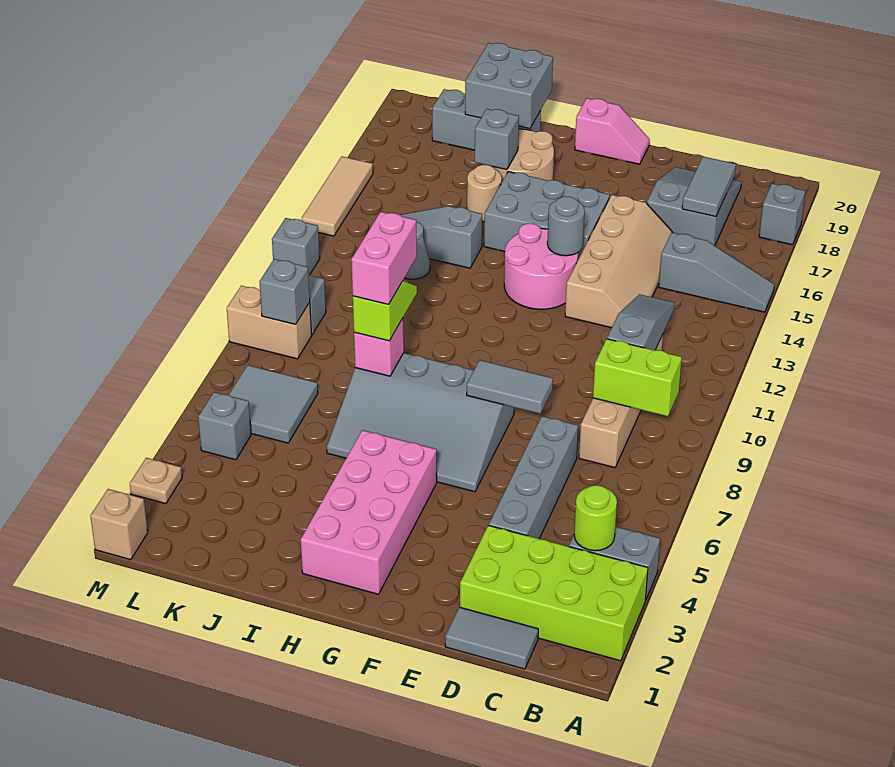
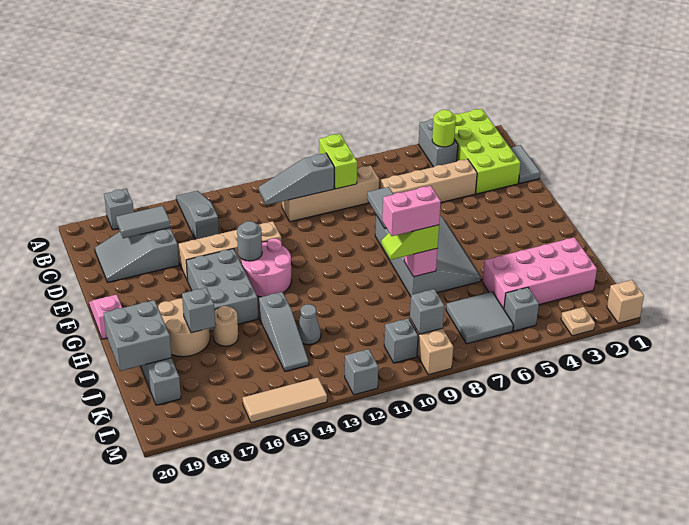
grey brick D4:D7 level 1 -> tan brick D4:D7 level 1
pink brick G2:H5 level 1 -> pink brick J2:K5 level 1

